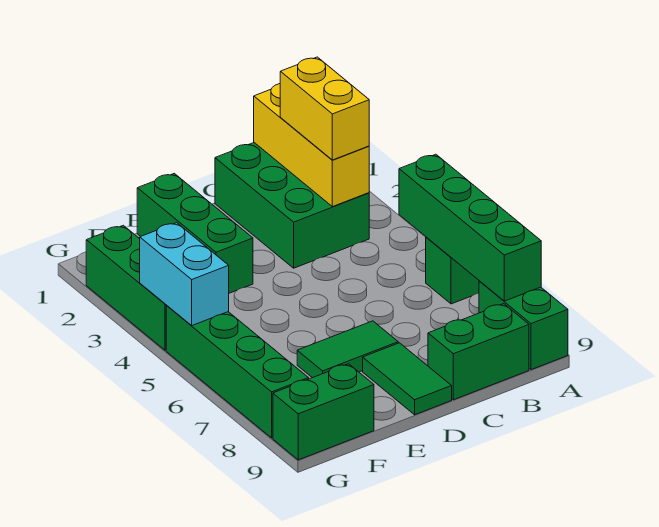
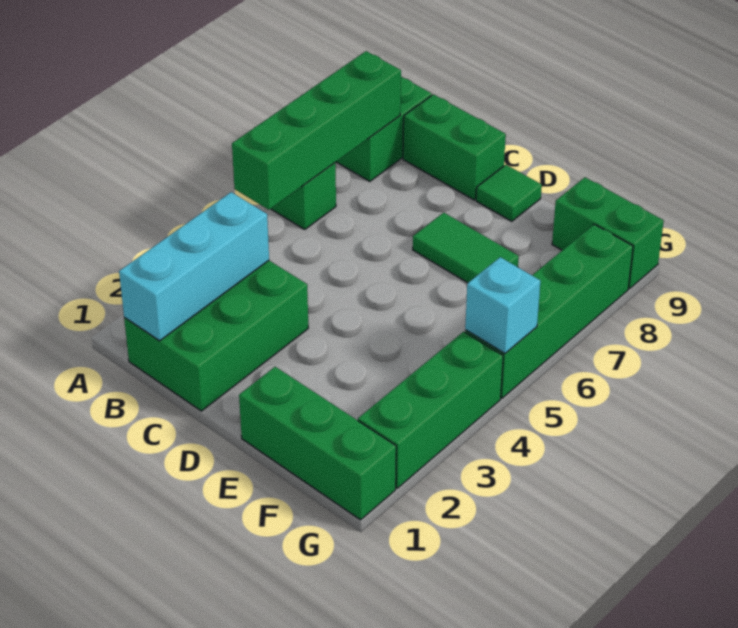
yellow brick B1:B3 level 2 -> cyan brick B1:B3 level 2
yellow brick B2:B3 level 3 -> none
green tile D8:D9 level 1 -> green tile D9 level 1
green brick E1:E3 level 1 -> green brick E1:G1 level 1
cyan brick G4:G5 level 2 -> cyan brick G5 level 2

